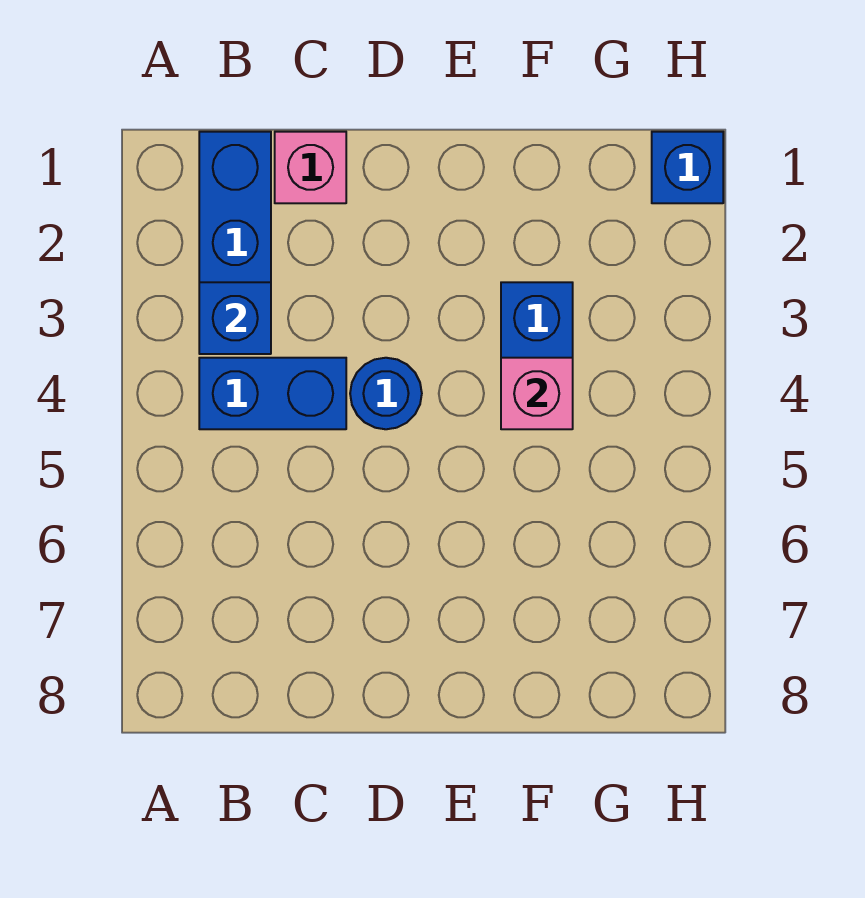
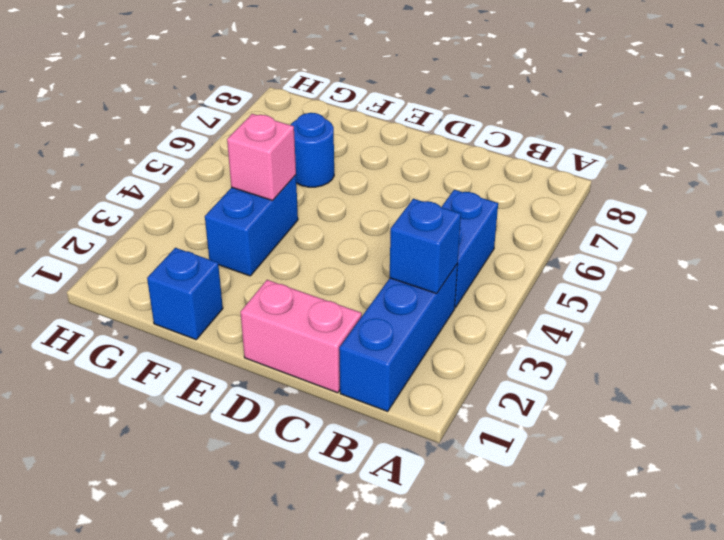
blue brick B4:C4 level 1 -> blue brick B4:B5 level 1
pink brick C1 level 1 -> pink brick C1:D1 level 1
blue round brick D4 level 1 -> blue round brick F6 level 1
blue brick H1 level 1 -> blue brick F1 level 1

